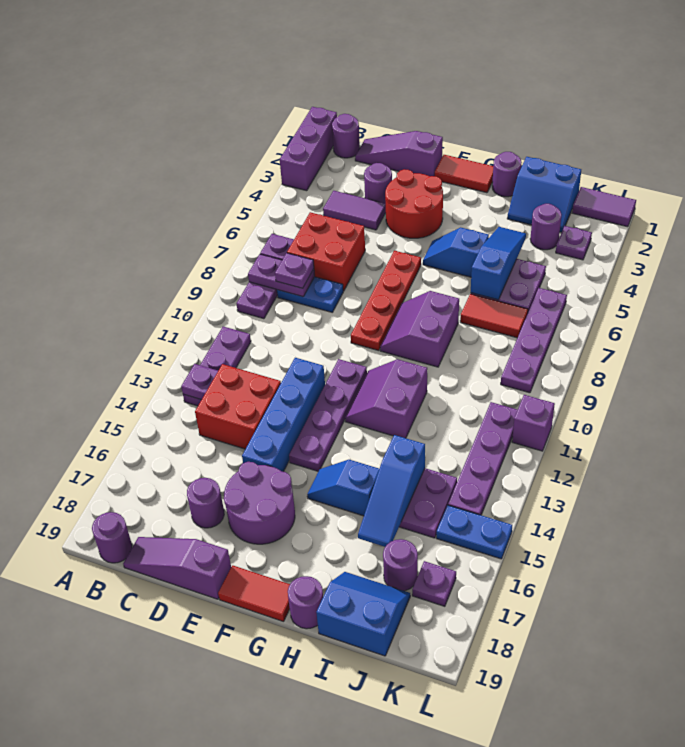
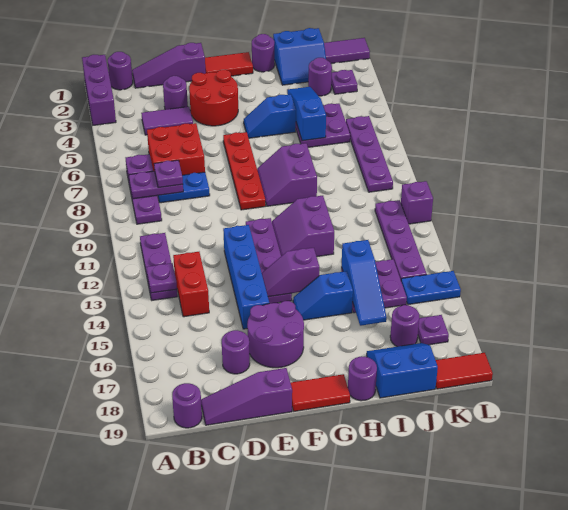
red brick C13:D14 level 1 -> red brick C13:C14 level 1
none -> purple slope F14:G14 level 2 top G
red tile I7:J7 level 1 -> red tile K19:L19 level 1

